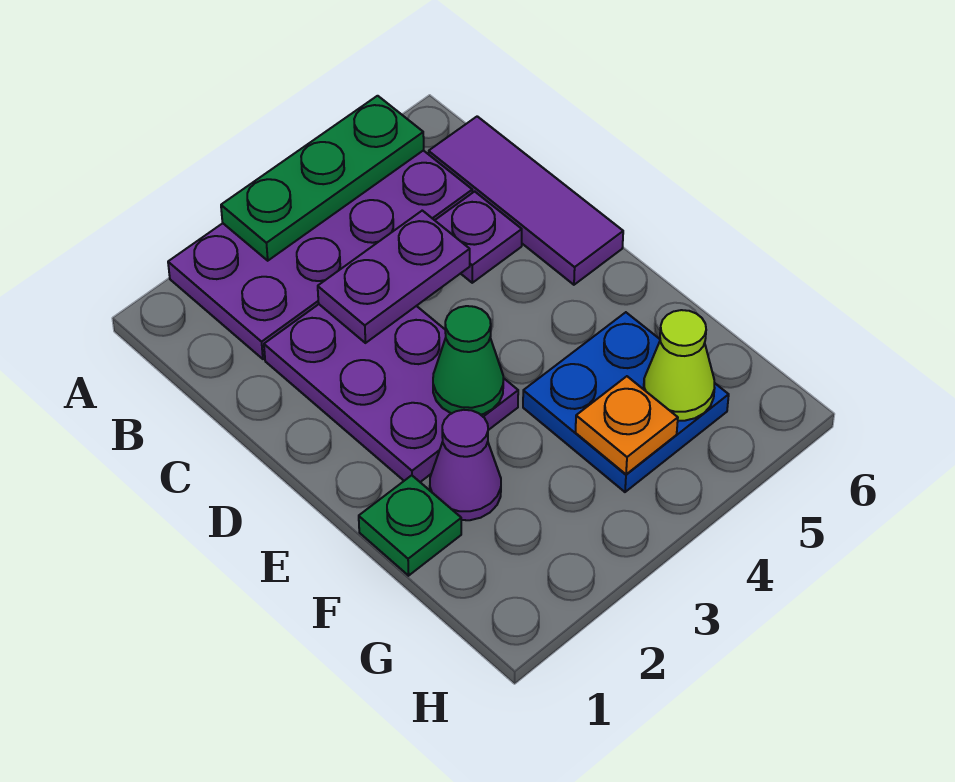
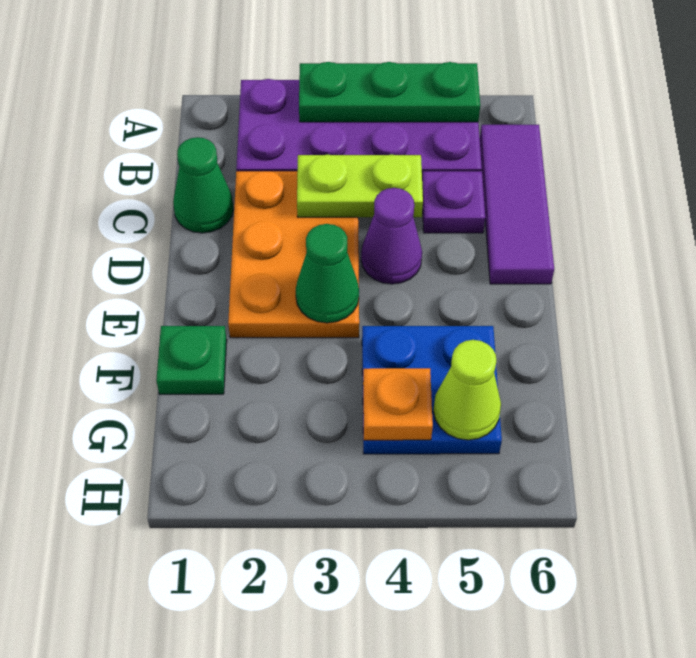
none -> green cone C1 level 1
purple plate C2:E3 level 1 -> orange plate C2:E3 level 1
purple plate C3:C4 level 2 -> lime plate C3:C4 level 2
purple cone F2 level 1 -> purple cone D4 level 1

